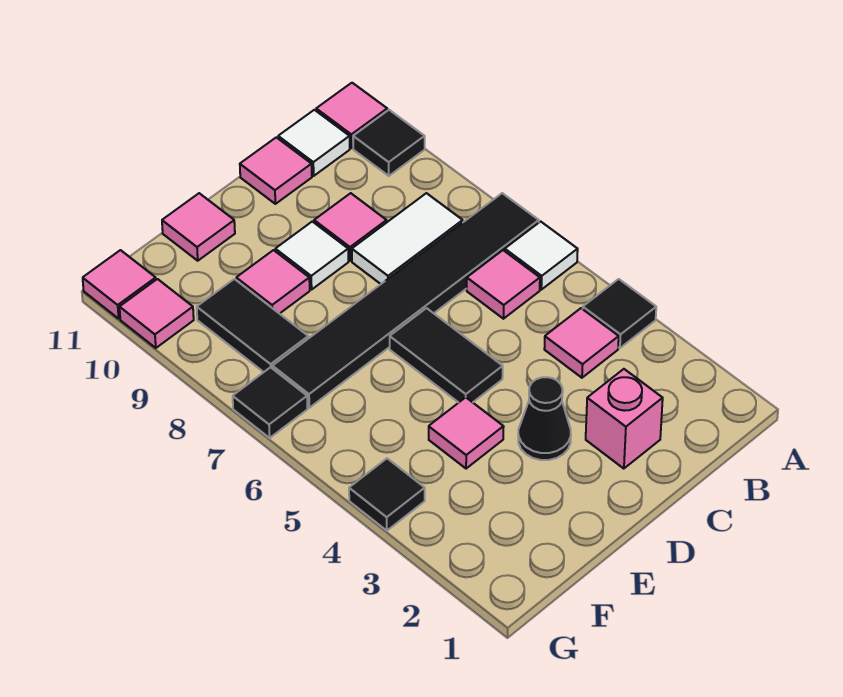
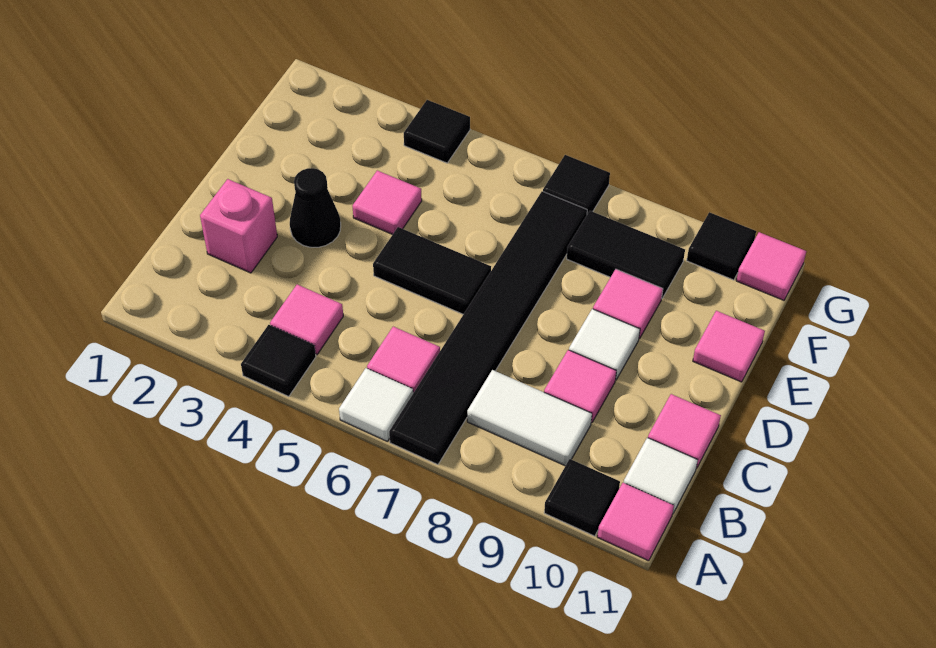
white tile B8:C8 level 1 -> white tile B8:B9 level 1
pink tile G10 level 1 -> black tile G10 level 1

